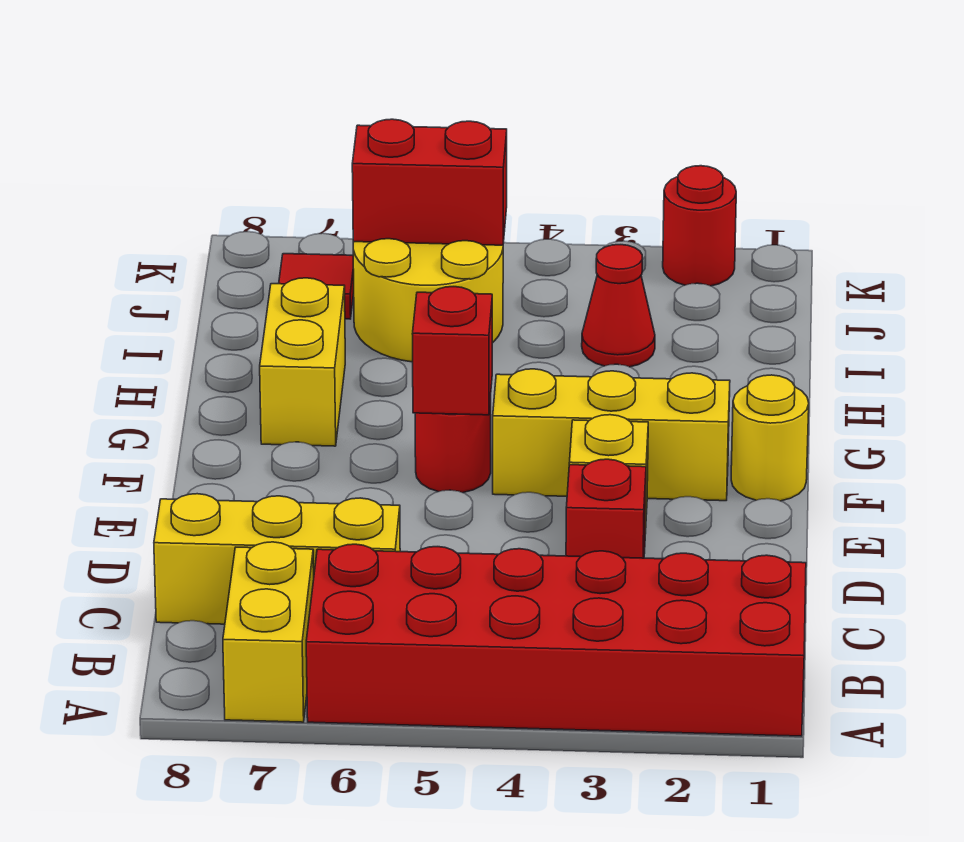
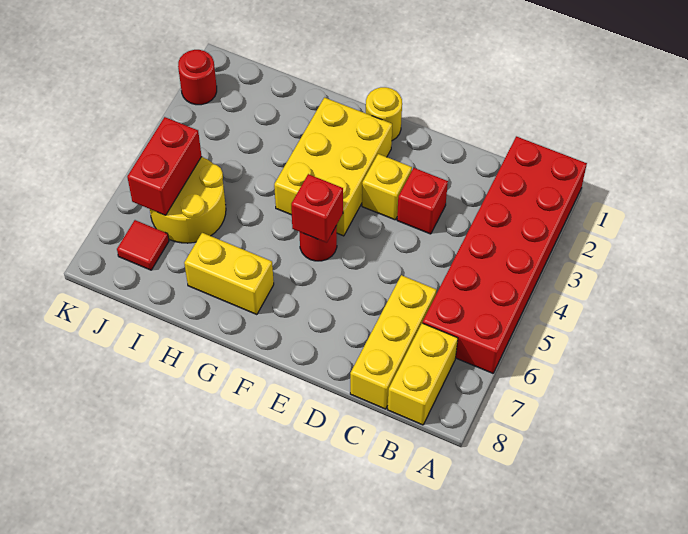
yellow brick A7:B7 level 1 -> yellow brick B7:B8 level 1
yellow brick F2:F4 level 1 -> yellow brick F2:G4 level 1
red cone I3 level 1 -> none

